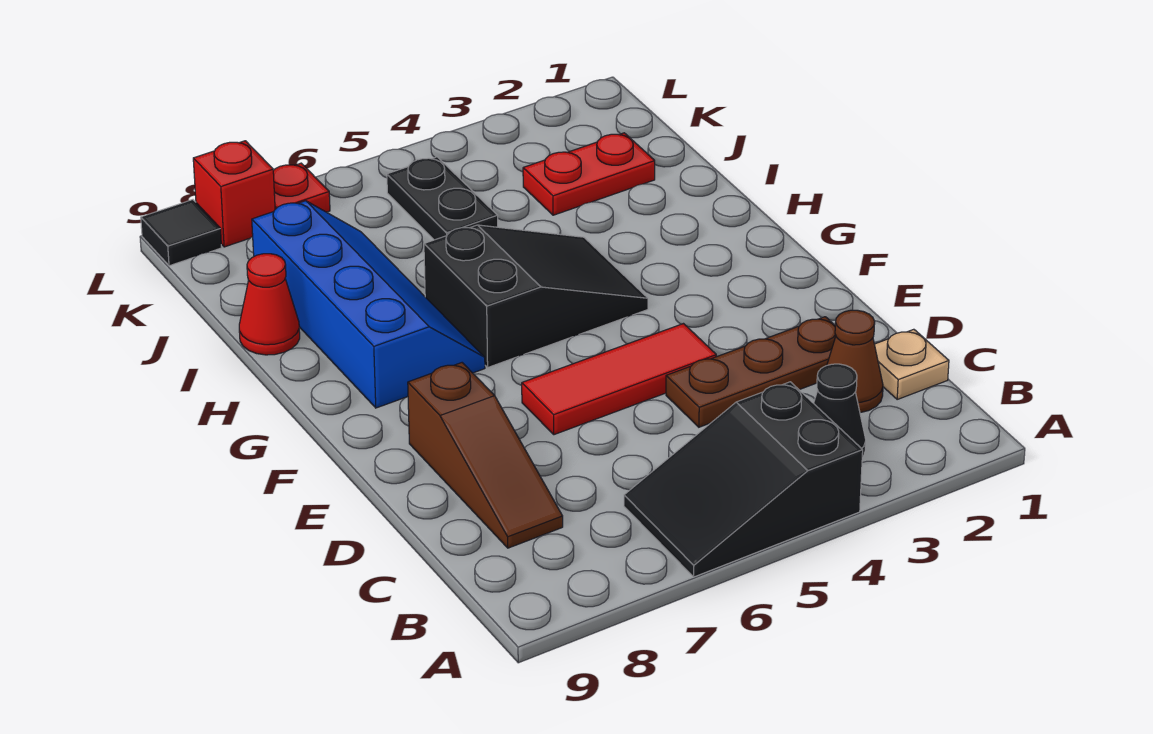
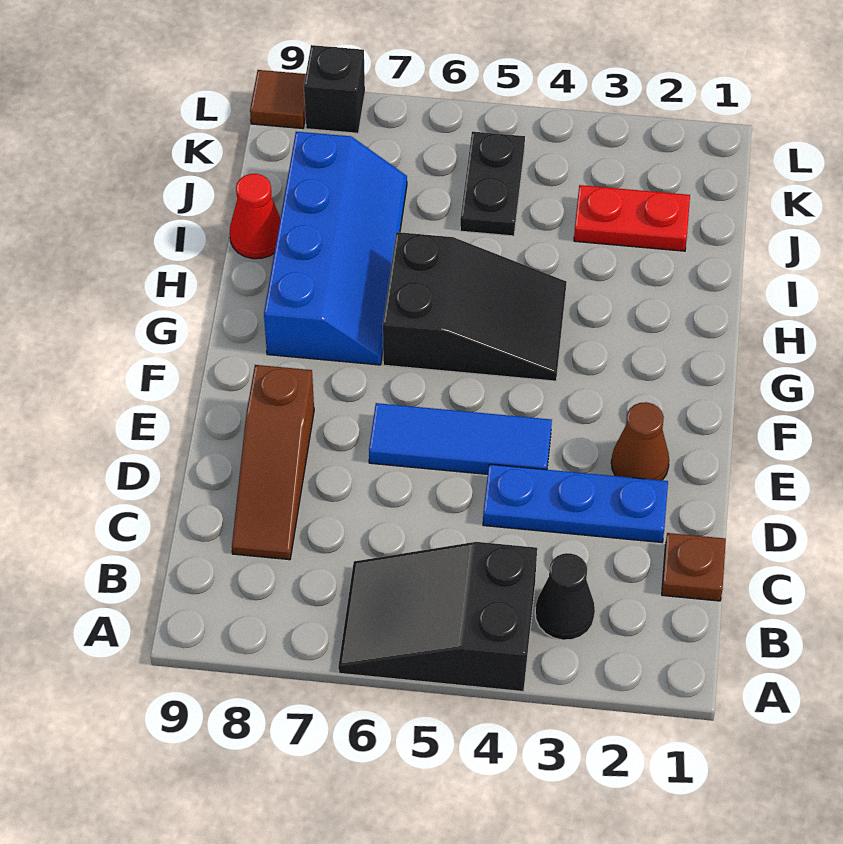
tan plate C1 level 1 -> brown plate C1 level 1
brown cone C2 level 1 -> brown cone E2 level 1
brown plate D2:D4 level 1 -> blue plate D2:D4 level 1
red tile E4:E6 level 1 -> blue tile E4:E6 level 1
red plate L7 level 1 -> none
red brick L8 level 1 -> black brick L8 level 1
black tile L9 level 1 -> brown tile L9 level 1

